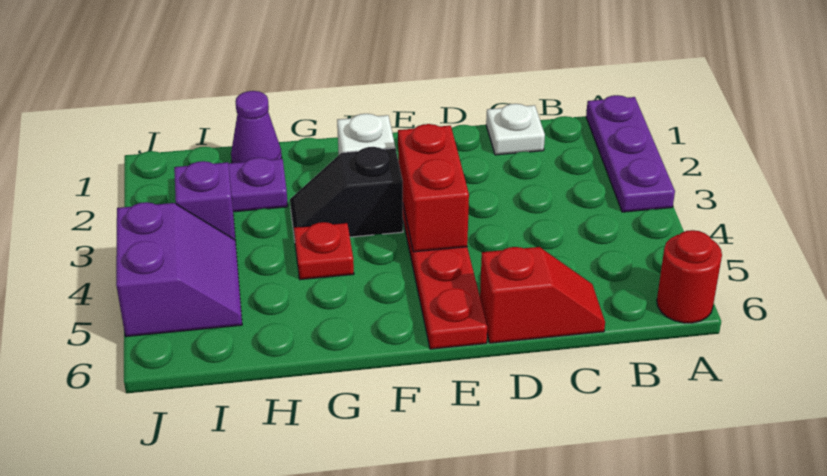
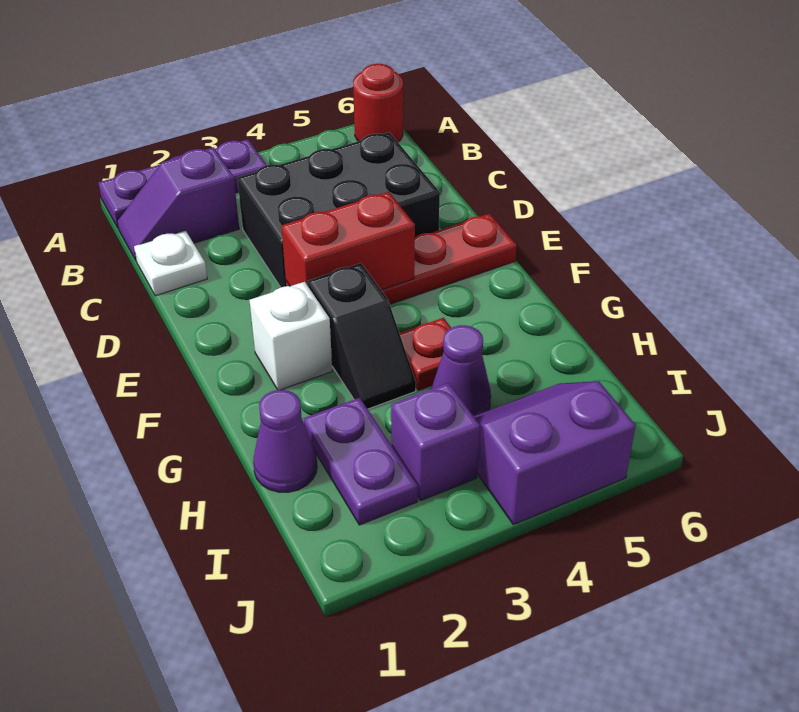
none -> purple slope B1:B2 level 1 top 2
none -> black brick C3:D5 level 1
red slope C6:D6 level 1 top D -> none
none -> purple cone H4 level 1

